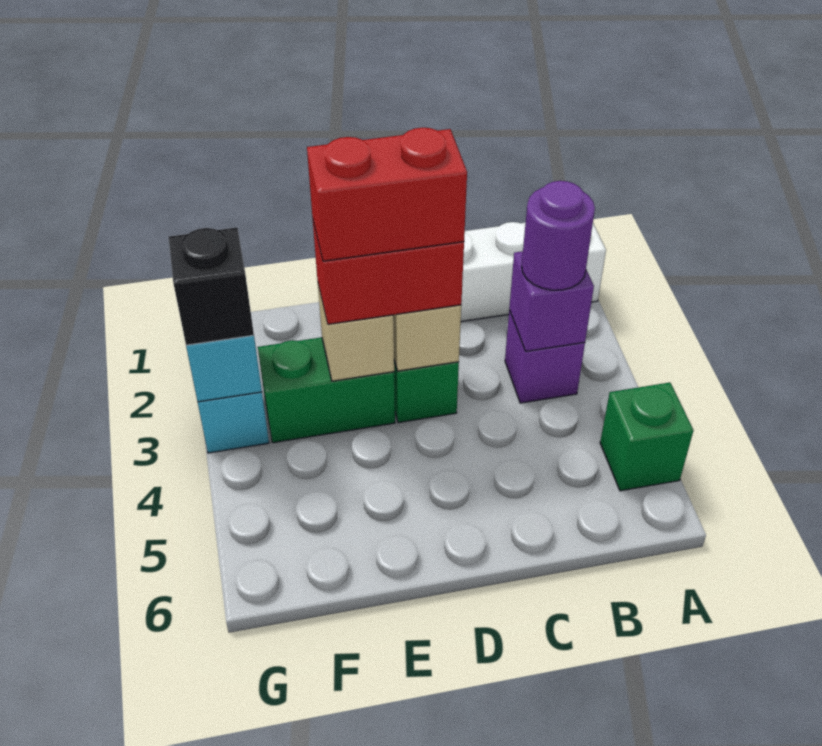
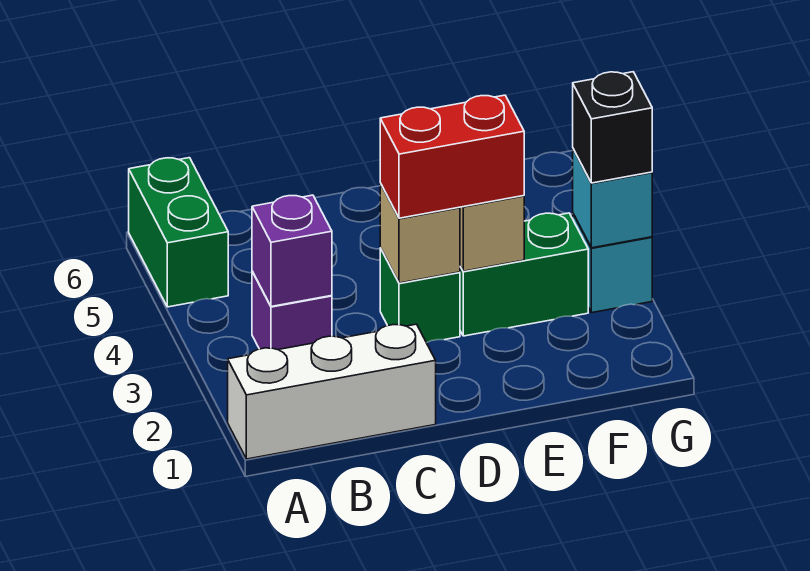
green brick A5 level 1 -> green brick A5:A6 level 1
purple round brick B3 level 3 -> none
red brick D3:E3 level 4 -> none

